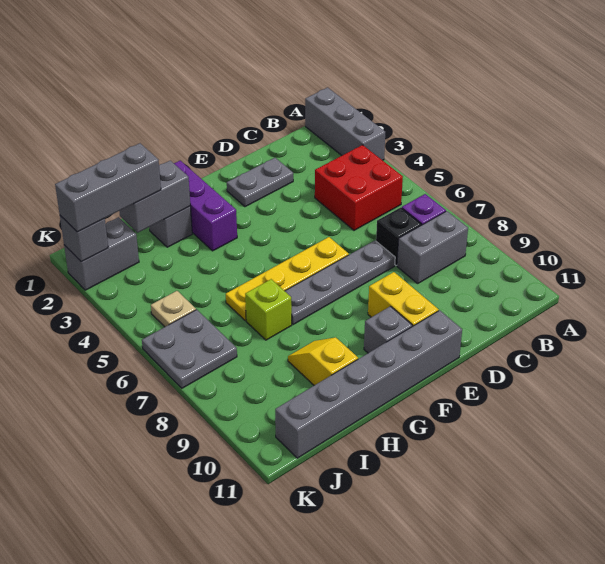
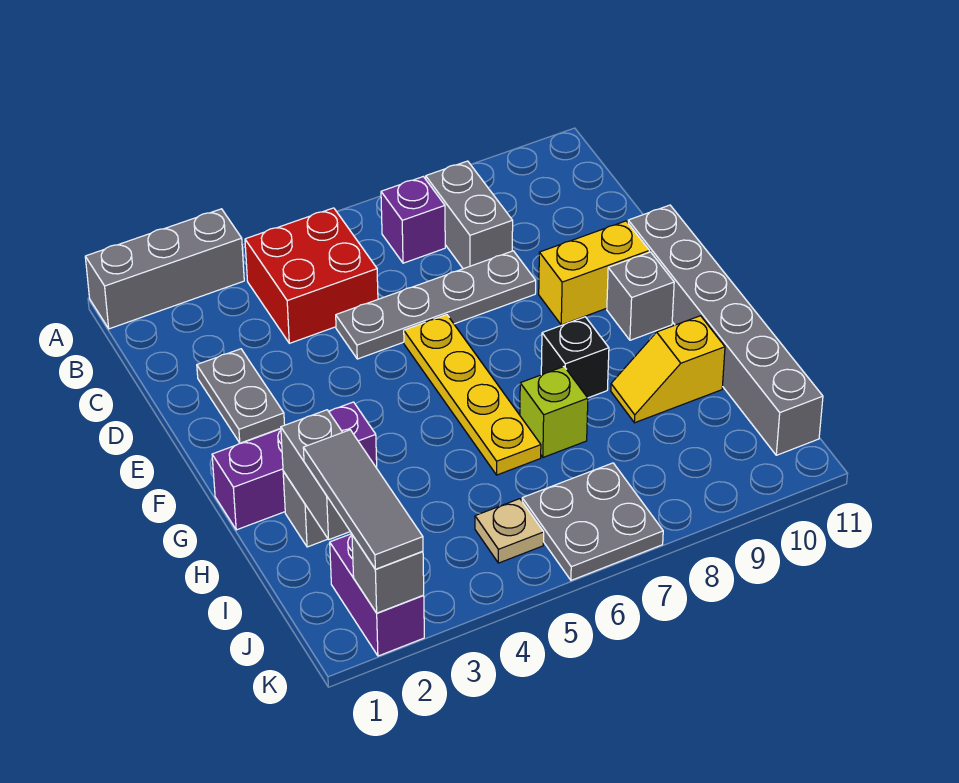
black brick C7 level 1 -> black brick G8 level 1
grey plate D7:G7 level 1 -> grey plate D5:D8 level 1
grey brick I2:K2 level 3 -> grey tile I2:K2 level 3
grey brick J2:K2 level 1 -> purple brick J2:K2 level 1

